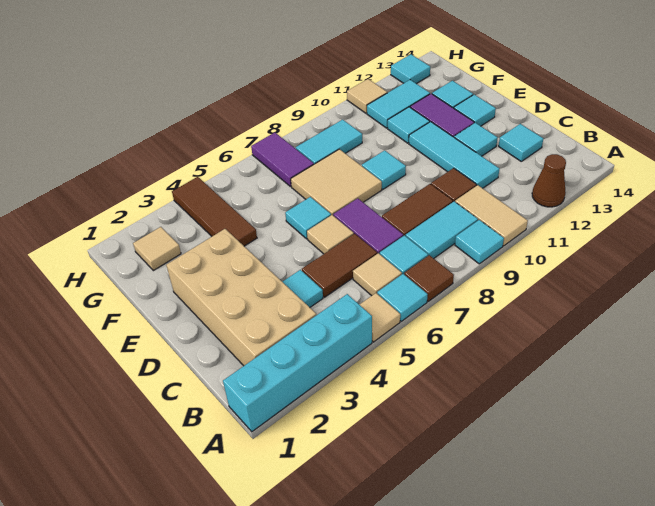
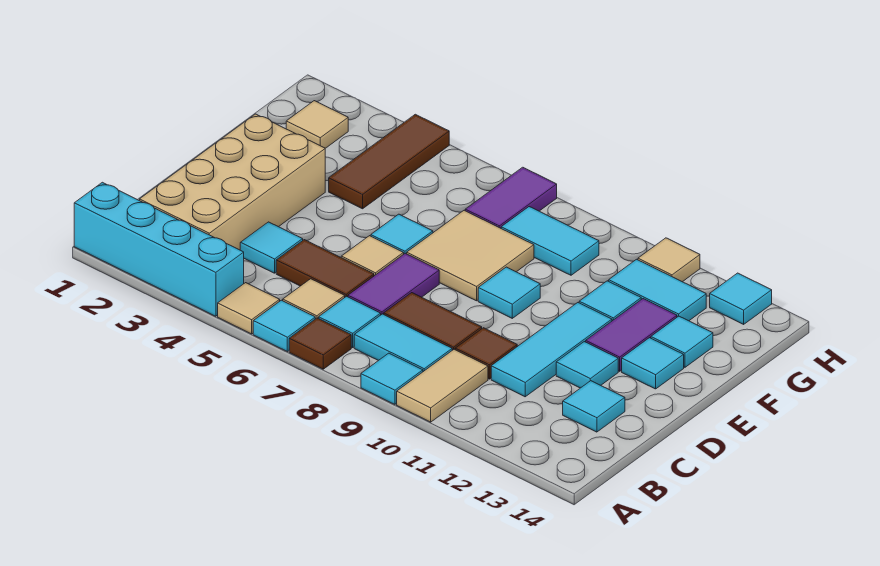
brown cone A12 level 1 -> none

